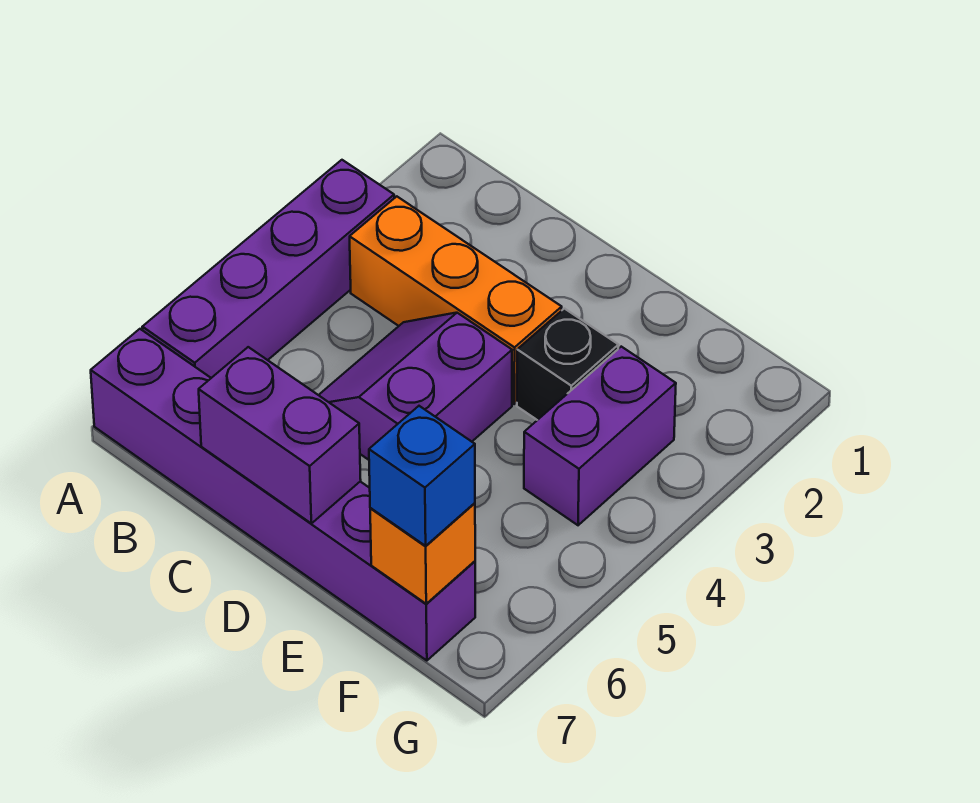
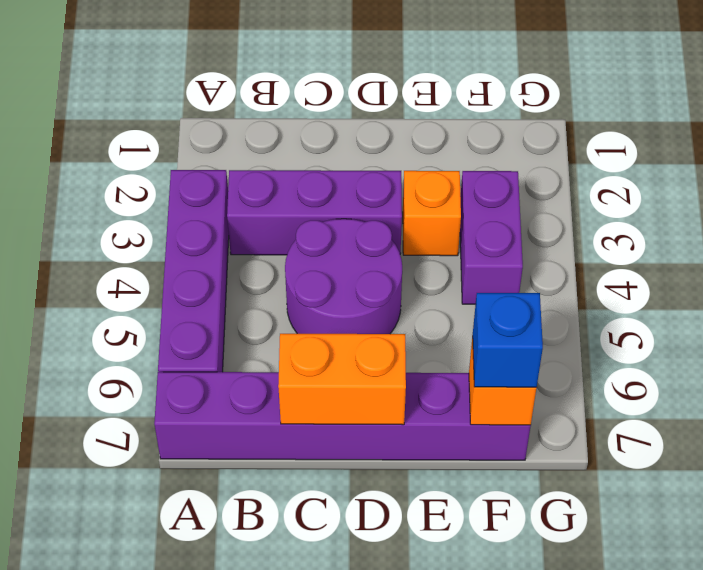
orange brick B3:D3 level 1 -> purple brick B3:D3 level 1
purple slope C4:D5 level 1 top D -> purple round brick C4:D5 level 1
purple brick C7:D7 level 2 -> orange brick C7:D7 level 2
black brick E3 level 1 -> orange brick E3 level 1

